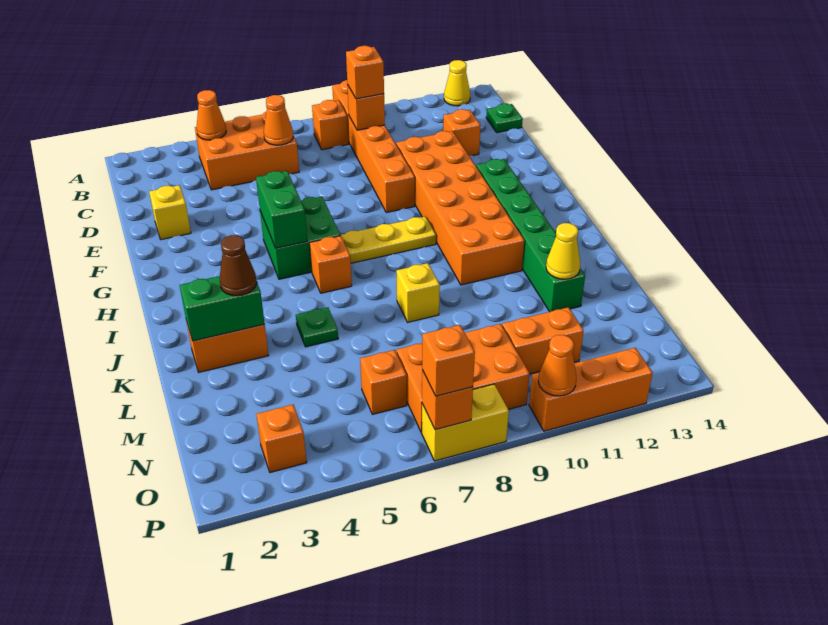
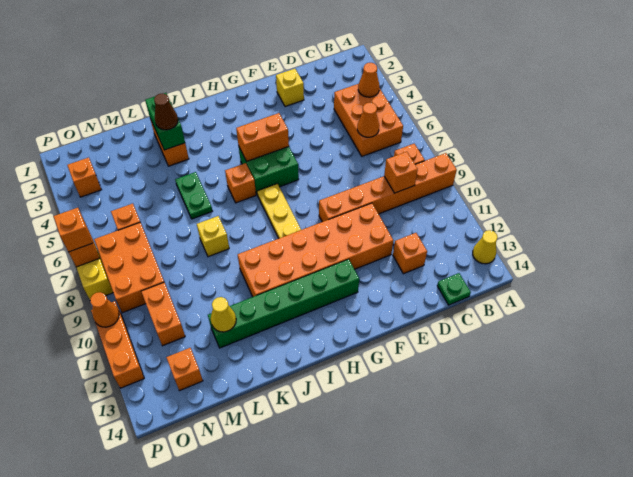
orange brick C9 level 3 -> orange brick N13 level 1
green brick G5:H5 level 2 -> orange brick G5:H5 level 2
green plate K5 level 1 -> green plate K5:K6 level 1

